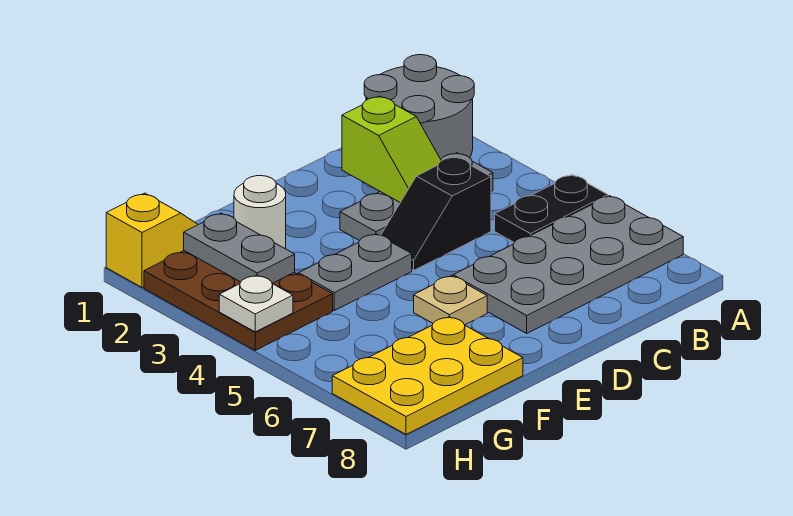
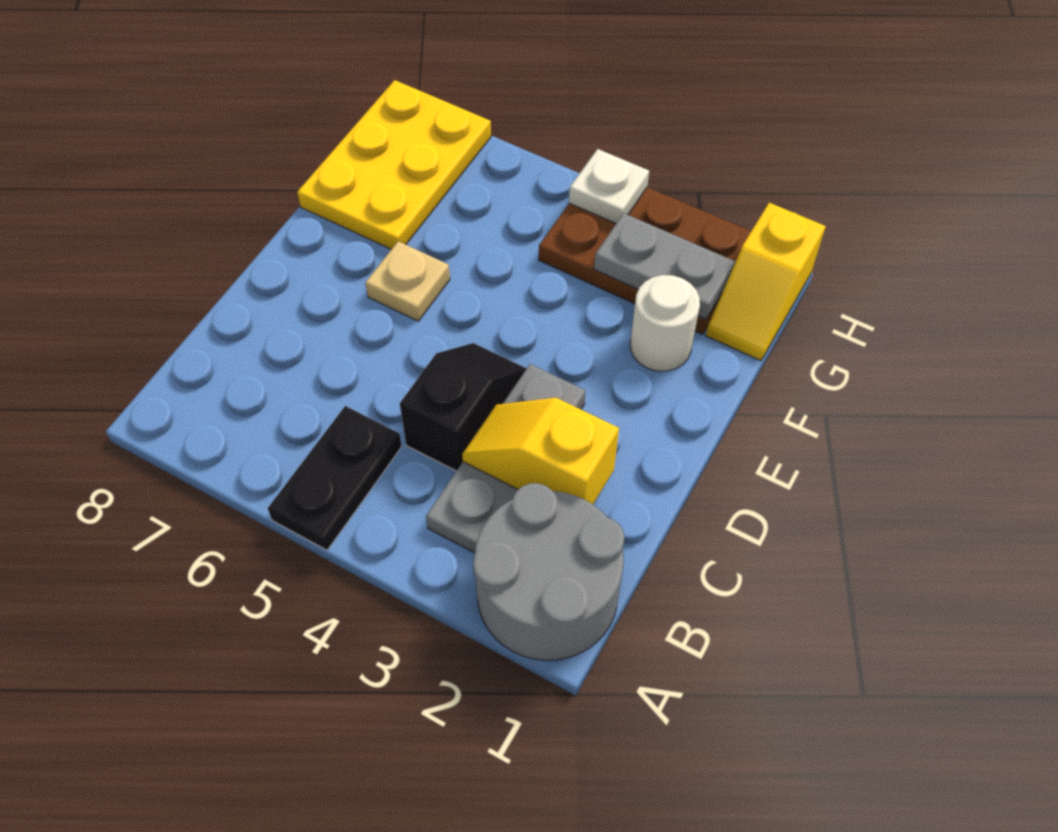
grey plate A6:D7 level 1 -> none
lime slope C2:C3 level 2 top 2 -> yellow slope C2:C3 level 2 top 2
grey plate E4:F4 level 1 -> none

